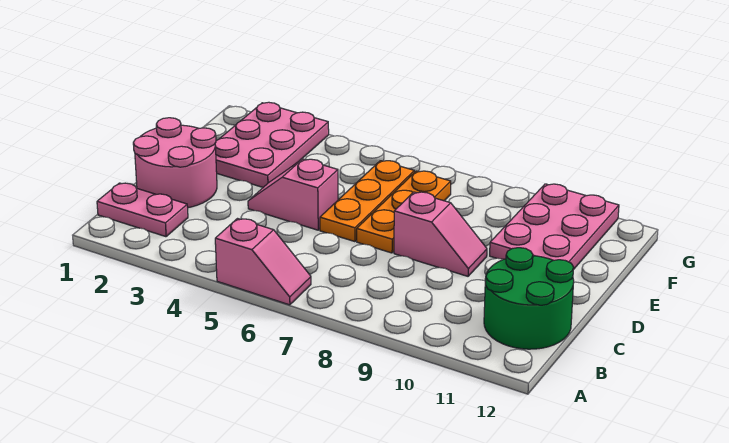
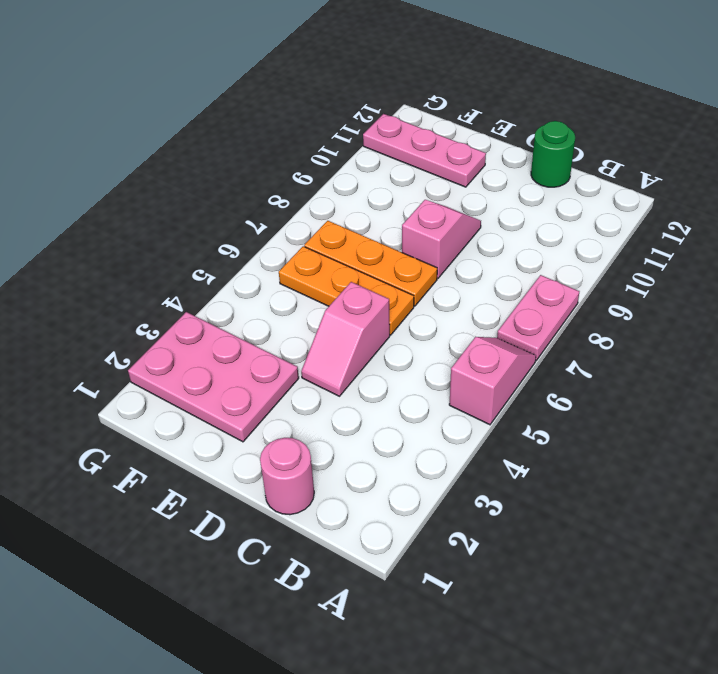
pink plate B1:B2 level 1 -> pink plate A7:A8 level 1
green round brick B11:C12 level 1 -> green round brick C12 level 1
pink round brick C1:D2 level 1 -> pink round brick C1 level 1
pink plate E10:G11 level 1 -> pink plate E11:G11 level 1

